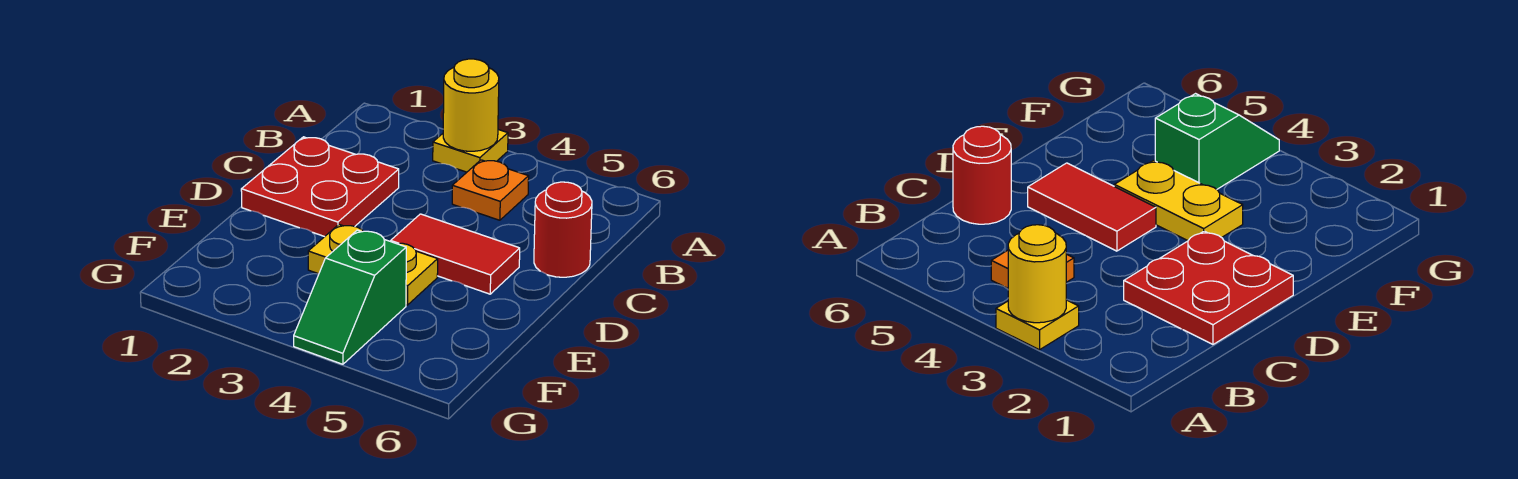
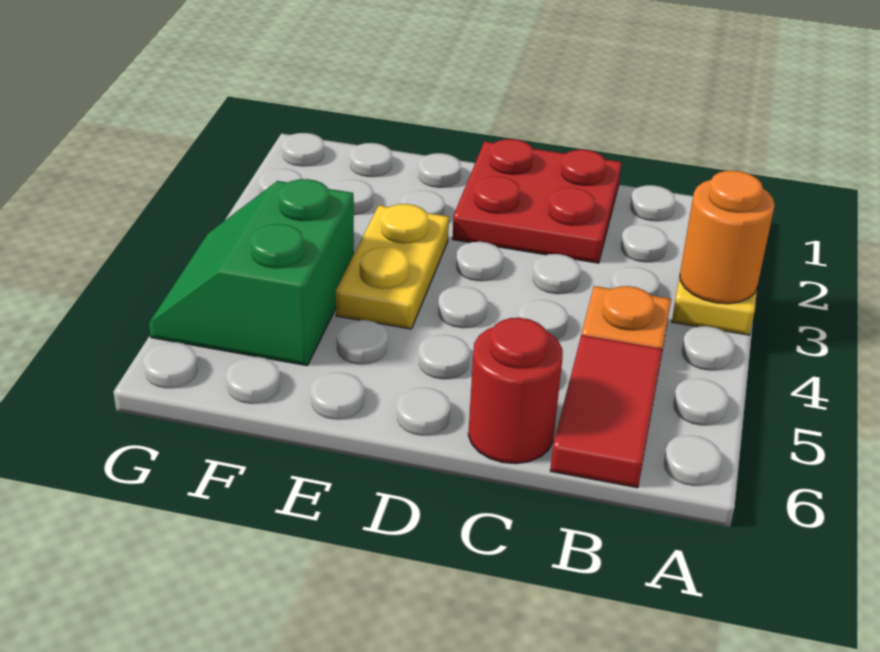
yellow round brick A3 level 2 -> orange round brick A3 level 2
red tile D4:D5 level 1 -> red tile B5:B6 level 1
green slope F4:G4 level 1 top F -> green slope F4:G5 level 1 top F

